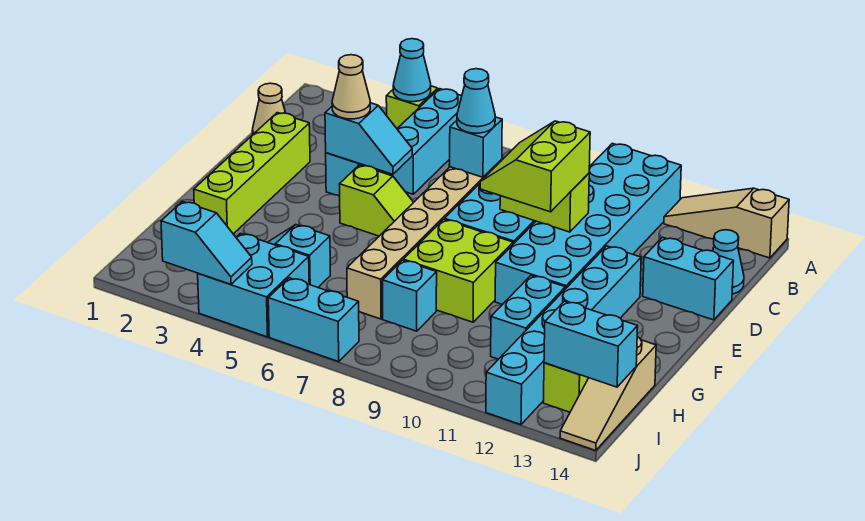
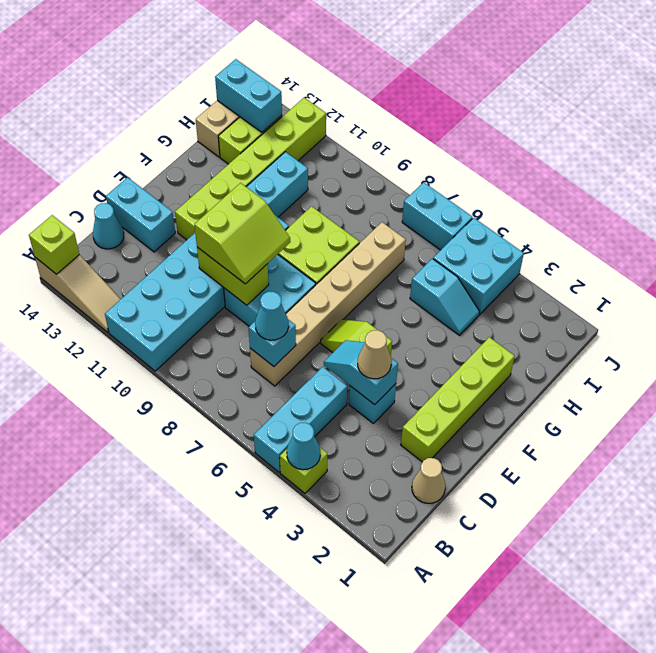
none -> lime brick A14 level 2
cyan brick E12:J12 level 1 -> lime brick E12:J12 level 1
cyan brick H8 level 1 -> none
cyan slope J3:J4 level 2 top 3 -> none

